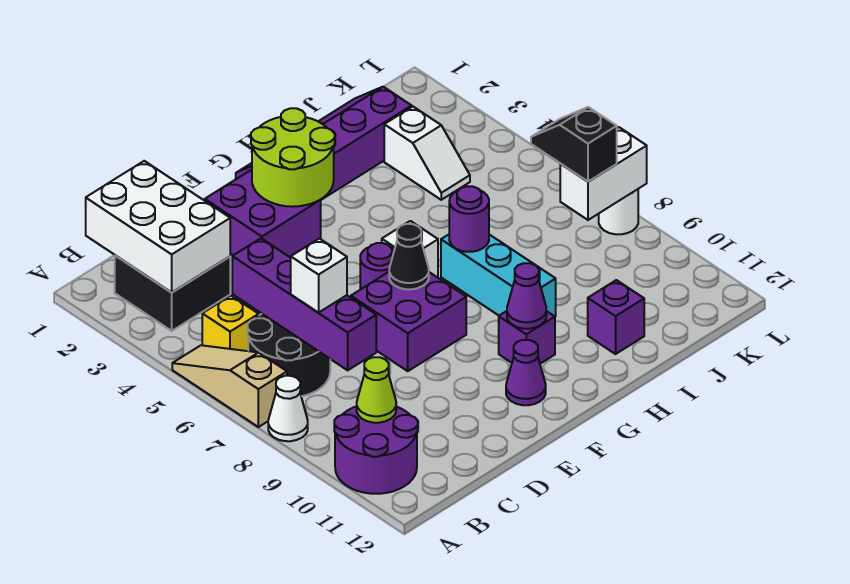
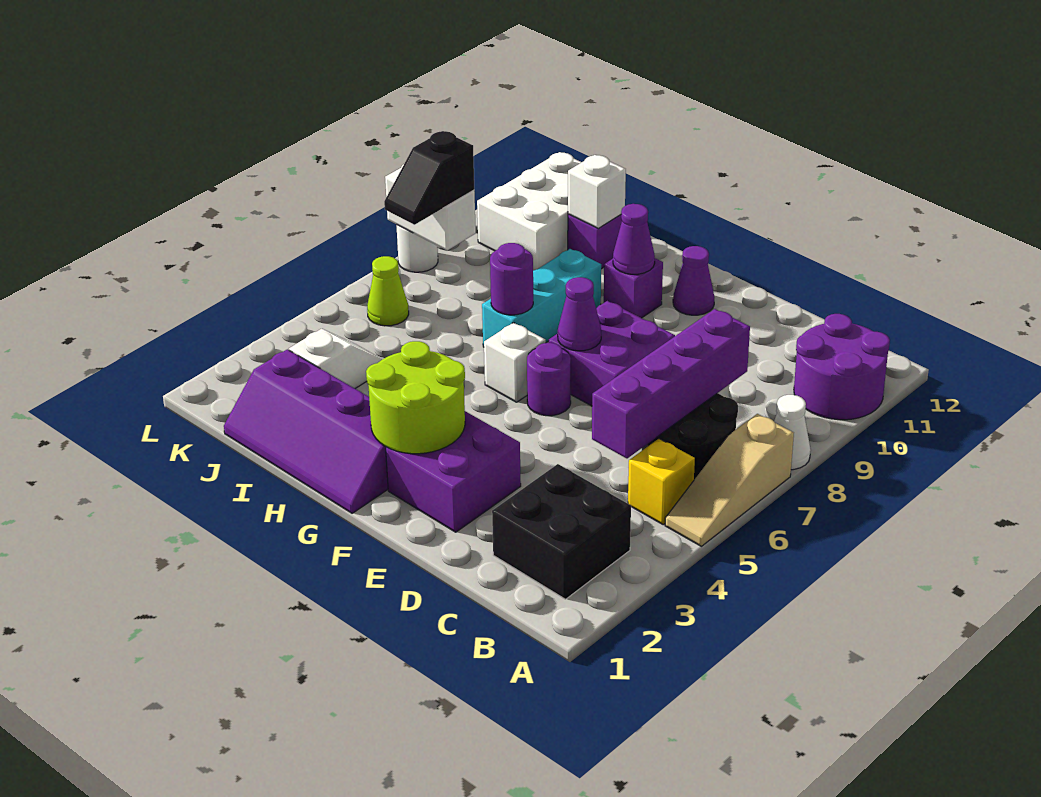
white brick B1:C3 level 2 -> white brick J10:K12 level 1
lime cone B10 level 2 -> lime cone K6 level 1
white brick C7 level 3 -> white brick I11 level 2
black cone F7 level 2 -> purple cone F7 level 2

